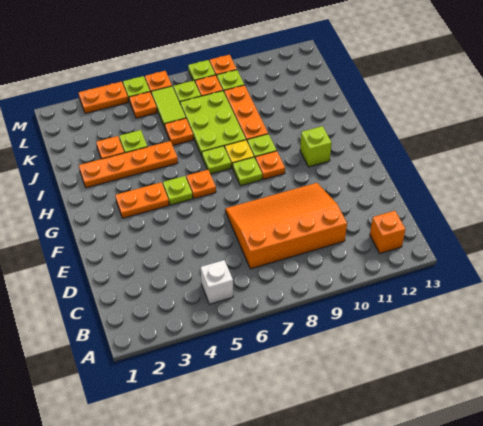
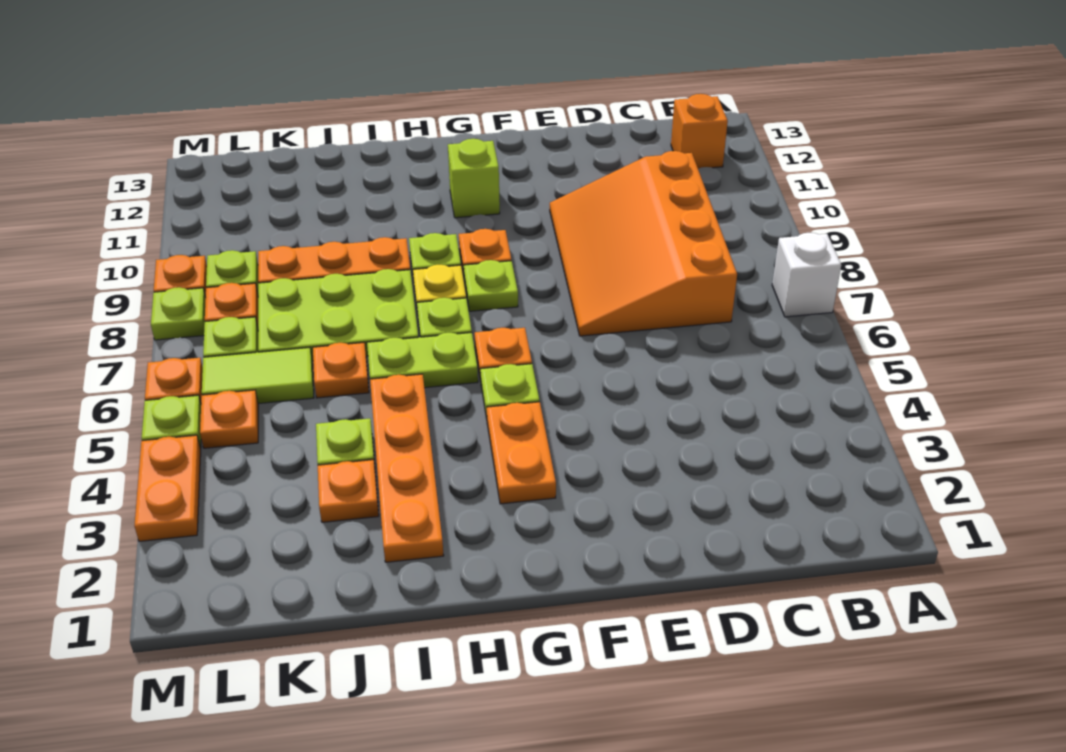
white brick B5 level 1 -> white brick A7 level 1
none -> lime plate H6:I6 level 1

